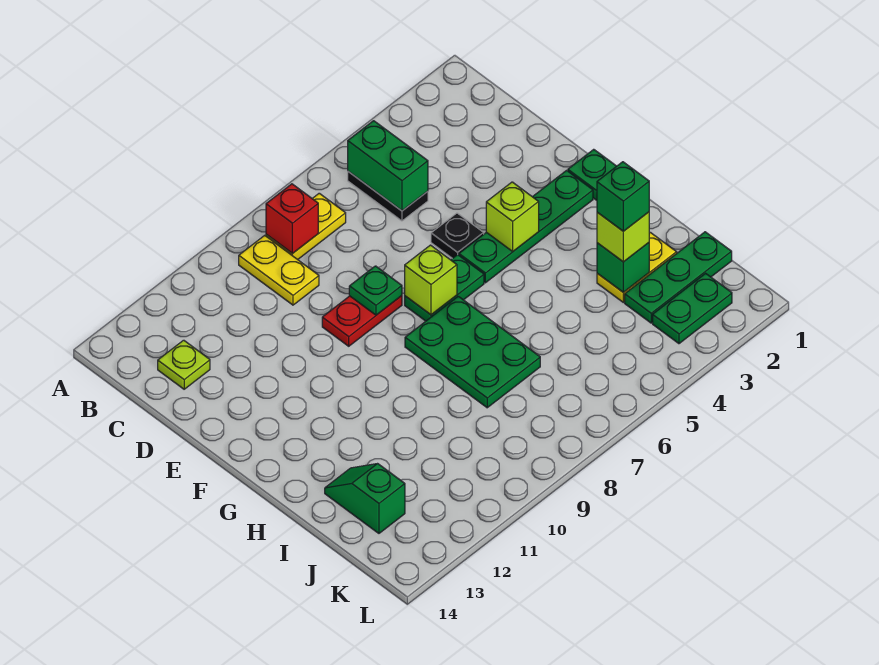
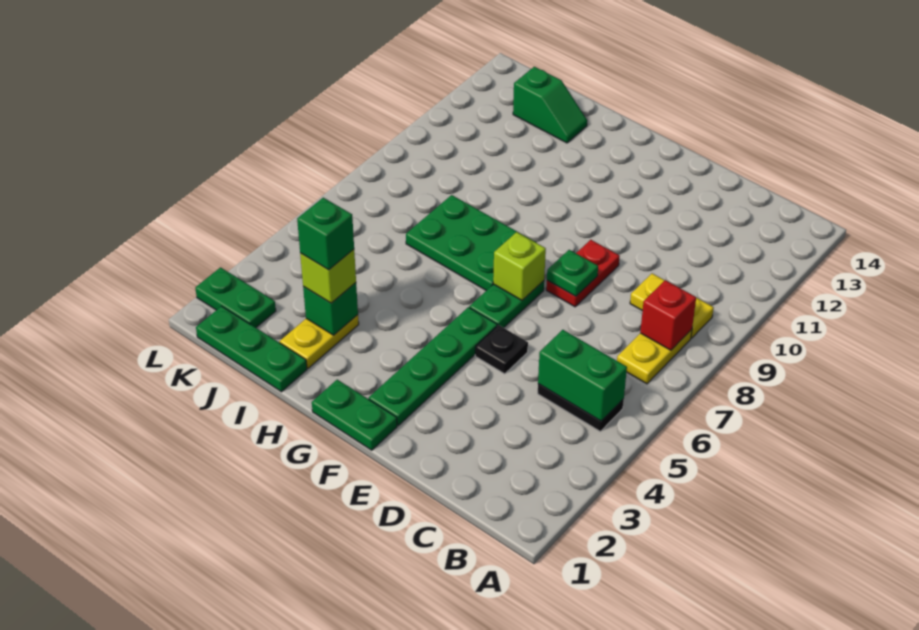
lime plate C13 level 1 -> none
lime brick F4 level 2 -> none
green plate J1:J3 level 1 -> green plate I1:K1 level 1
green plate K2:K3 level 1 -> green plate K2:L2 level 1

